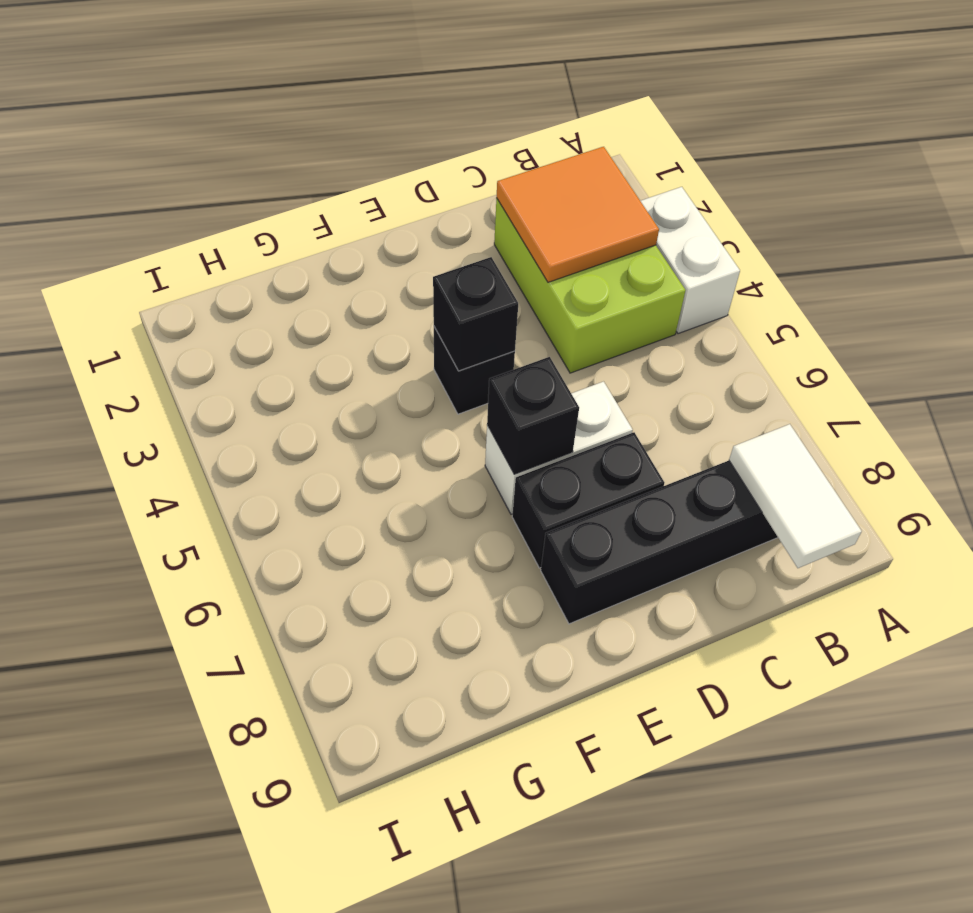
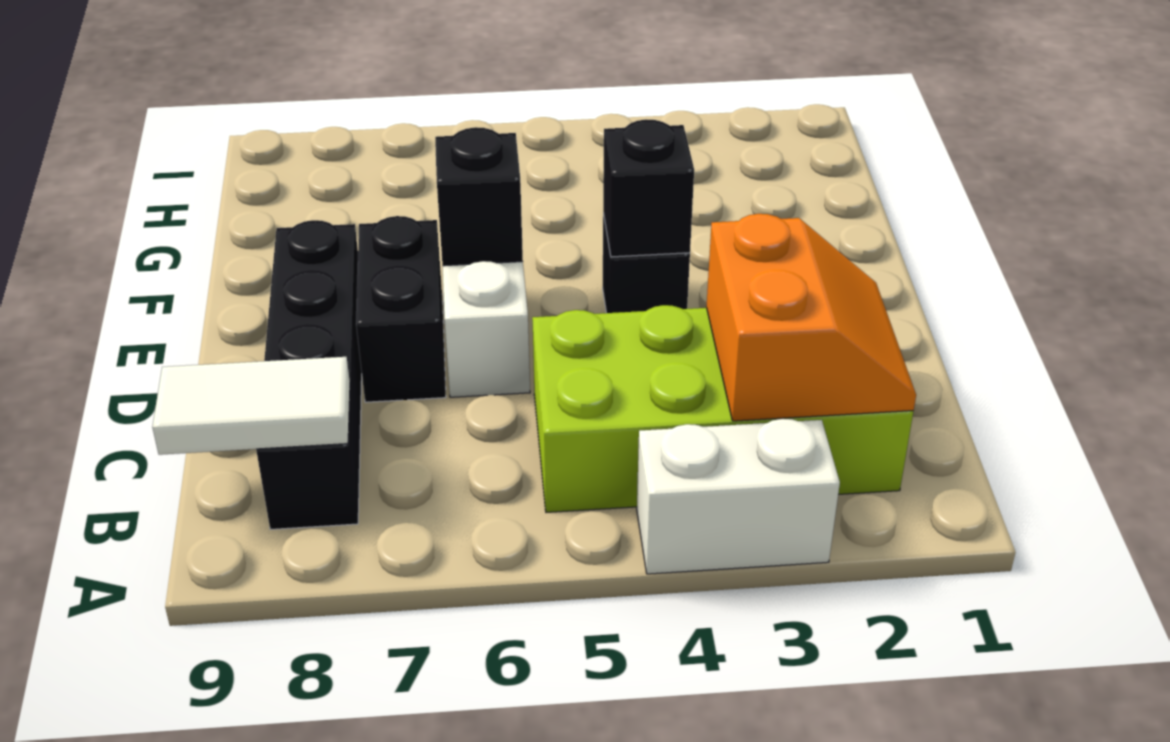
lime brick B2:C4 level 1 -> lime brick B2:C5 level 1
orange tile B2:C3 level 2 -> orange slope B2:C3 level 2 top 3

